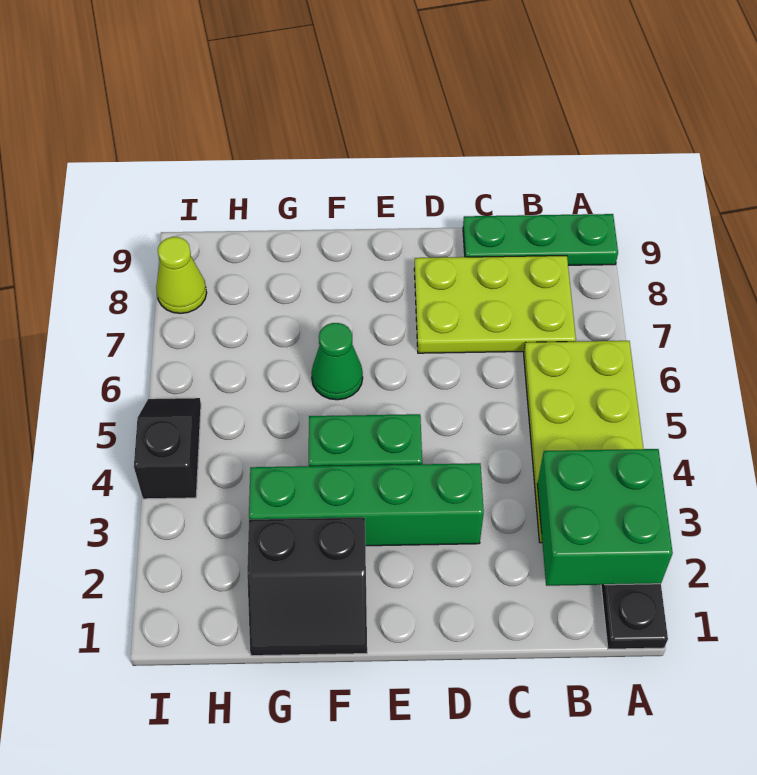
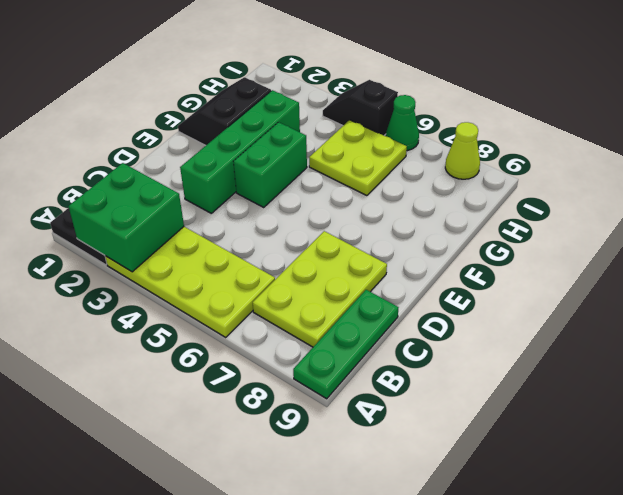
green cone F6 level 1 -> green cone I6 level 1
none -> lime plate G5:H6 level 1
black slope I4:I5 level 1 top 4 -> black slope I4:I5 level 1 top 5

